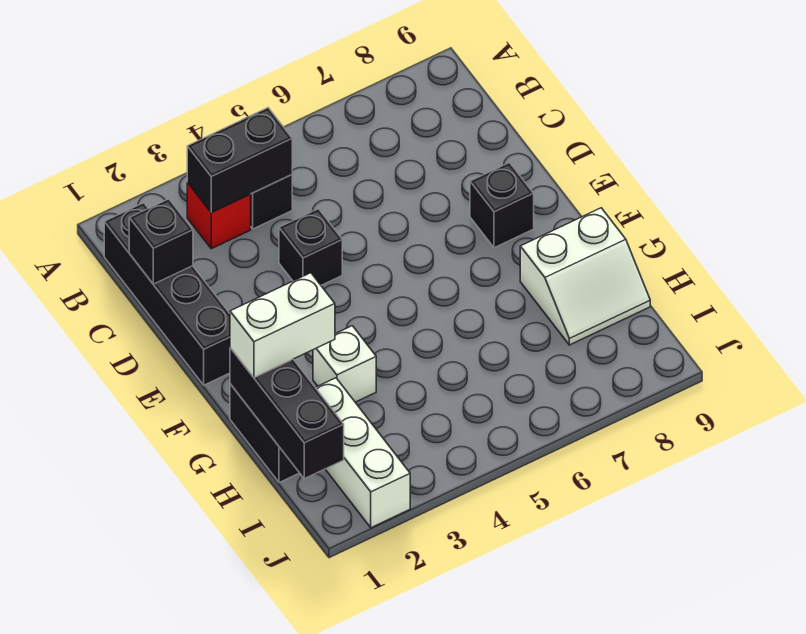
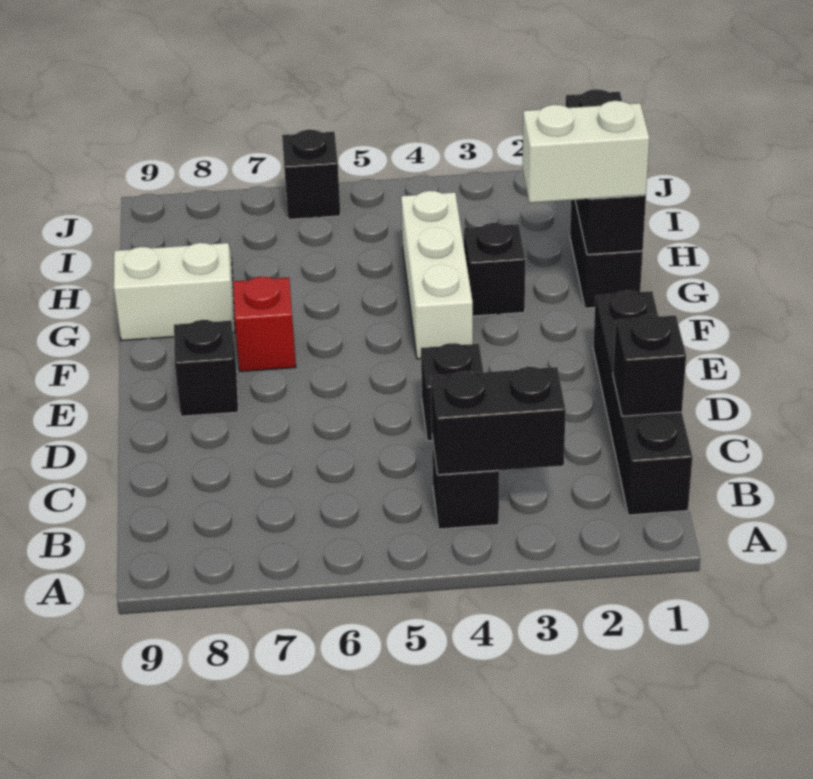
red brick B3 level 1 -> red brick F7 level 1
white brick G3 level 1 -> black brick G3 level 1
white brick H2:J2 level 1 -> white brick F4:H4 level 1
none -> black brick J6 level 1

